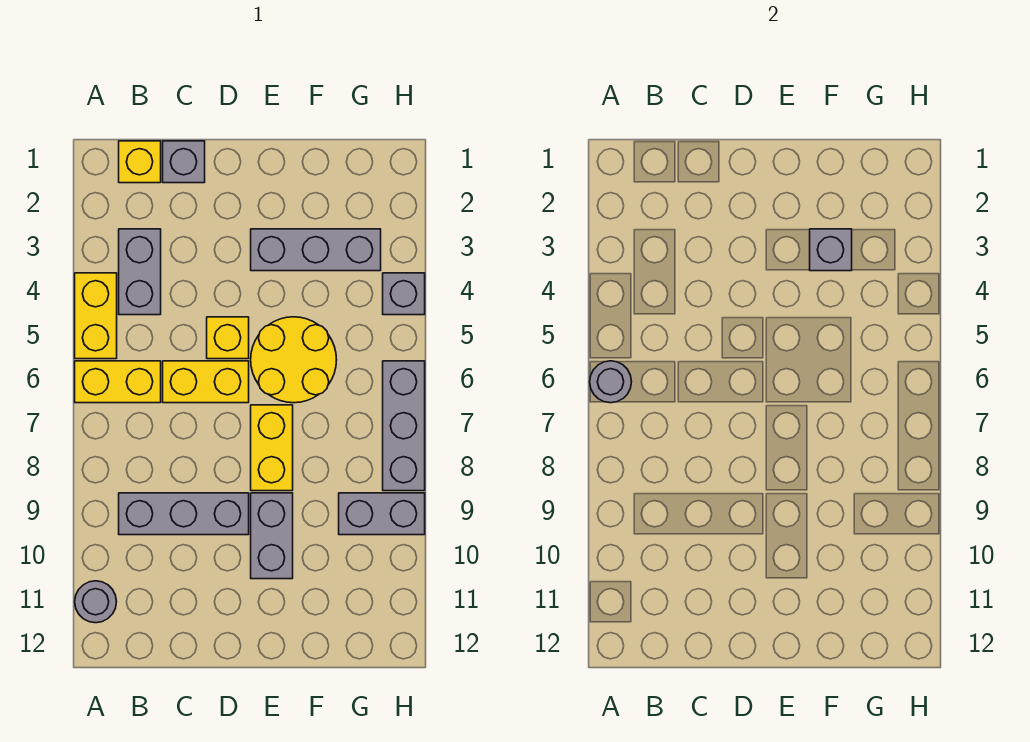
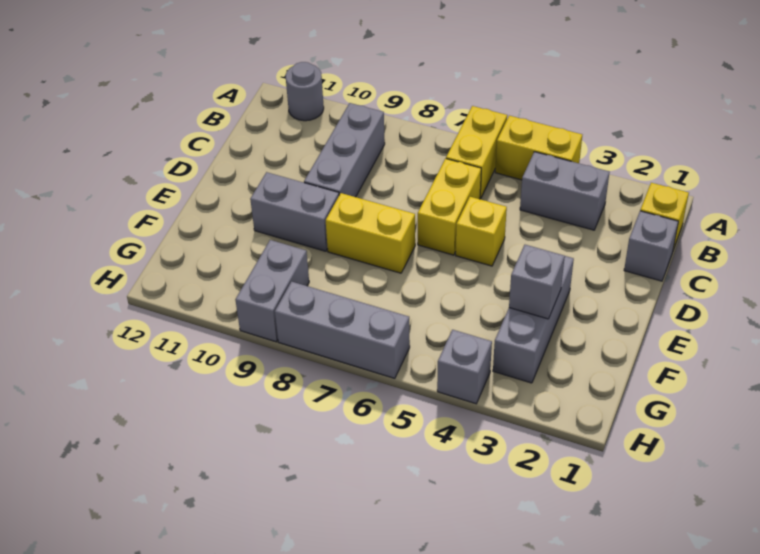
grey round brick A6 level 2 -> none
yellow round brick E5:F6 level 1 -> none

